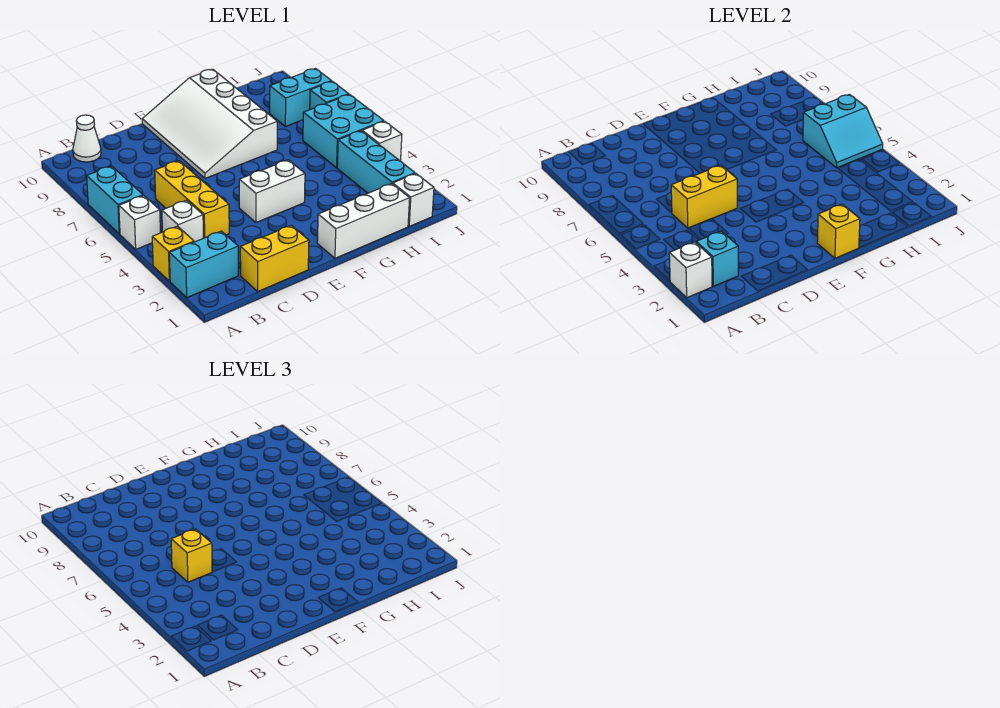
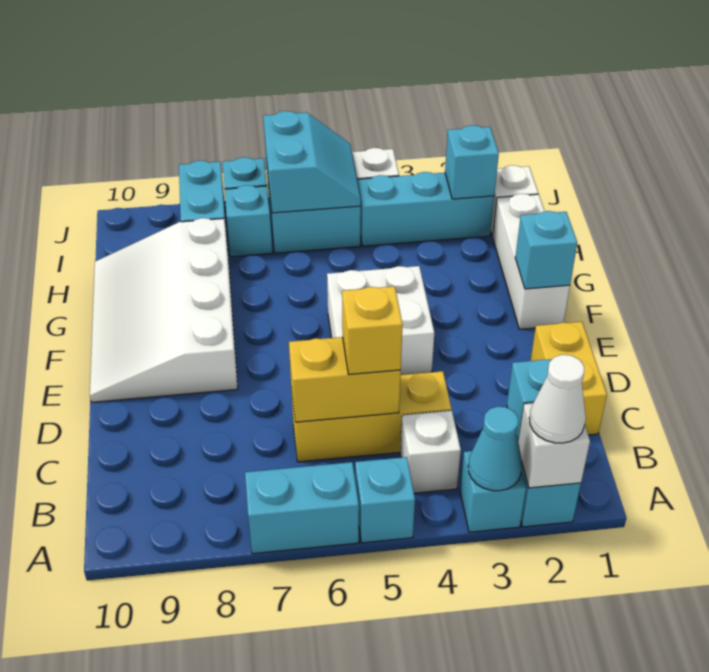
yellow brick A3 level 1 -> cyan brick A3 level 1
none -> cyan cone A3 level 2
white brick A5 level 1 -> cyan brick A5 level 1
white cone B10 level 1 -> white cone A2 level 3
yellow brick C5:D5 level 2 -> yellow brick C5:C6 level 2
white brick E4:F4 level 1 -> white brick E4:F5 level 1
white slope E7:G10 level 1 top G -> white slope E8:H10 level 1 top 8
yellow brick F1 level 2 -> cyan brick F1 level 2
none -> cyan brick I2 level 2
none -> cyan brick I7 level 1

